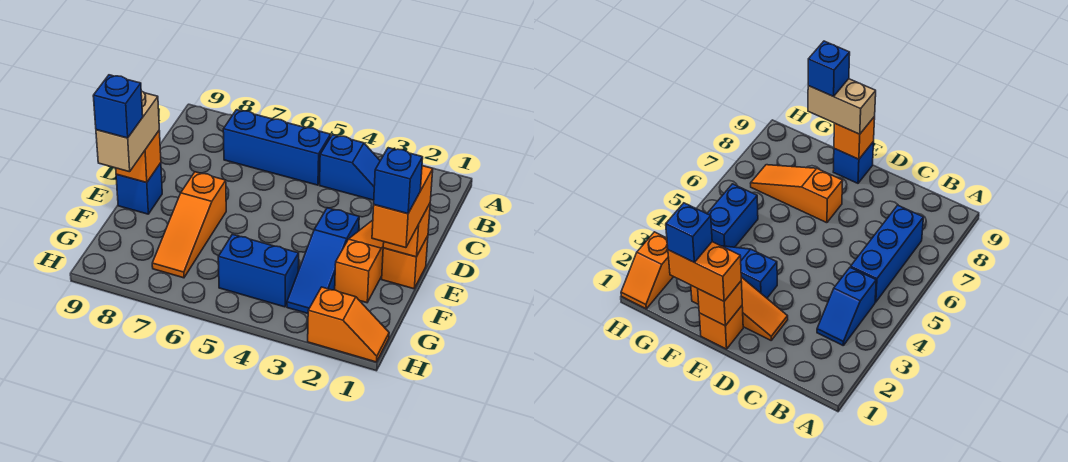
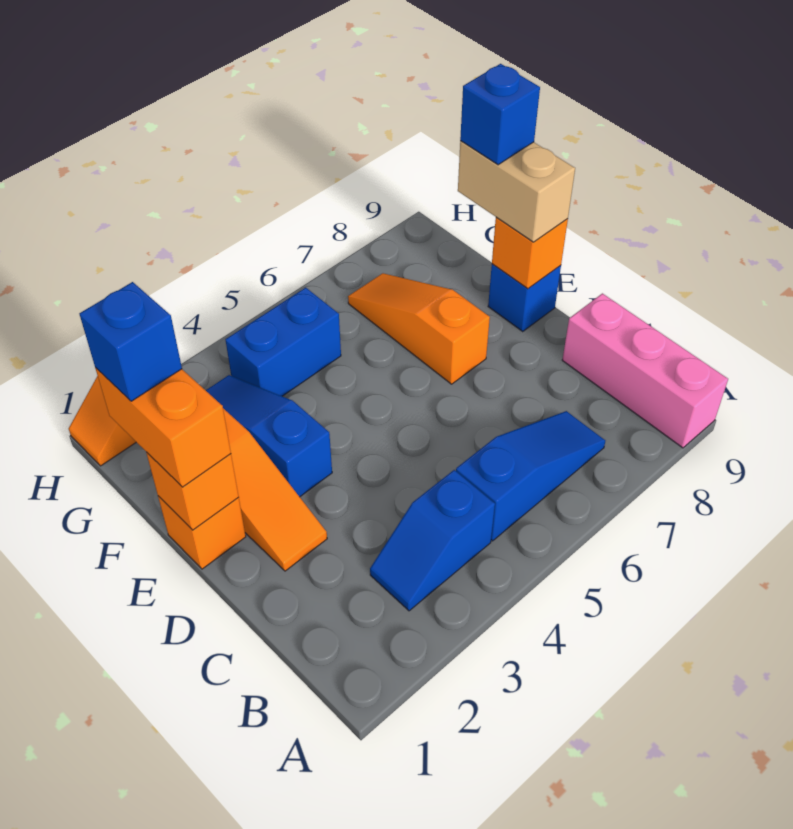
none -> pink brick A9:C9 level 1
blue brick B5:B7 level 1 -> blue slope B5:B7 level 1 top 5

